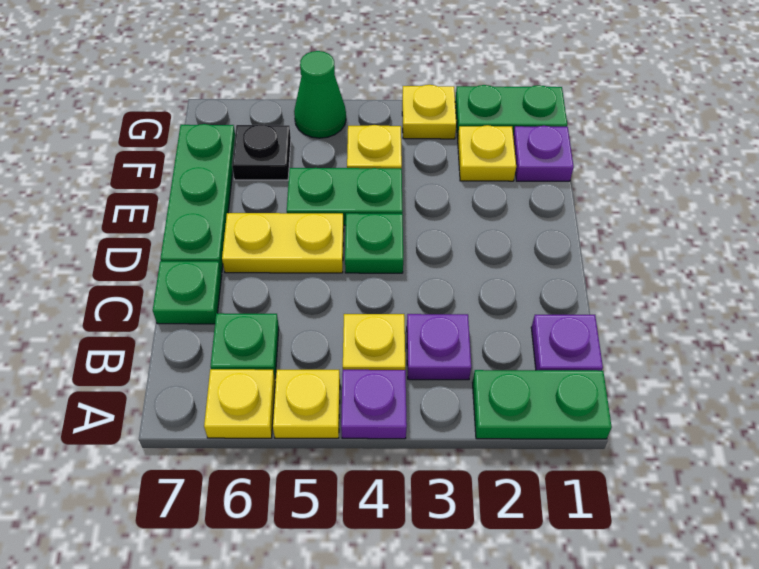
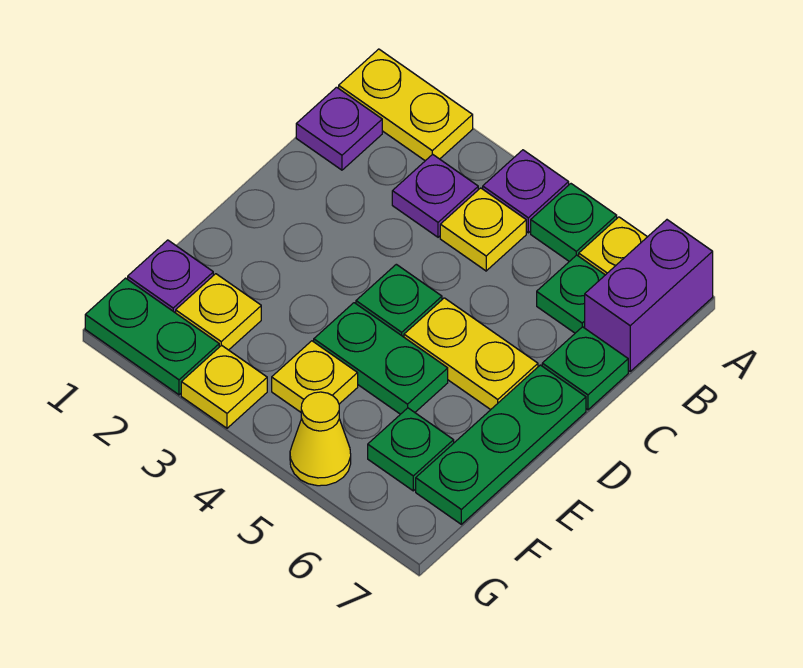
green plate A1:A2 level 1 -> yellow plate A1:A2 level 1
yellow plate A5 level 1 -> green plate A5 level 1
none -> purple brick A7:B7 level 1
black plate F6 level 1 -> green plate F6 level 1
green cone G5 level 1 -> yellow cone G5 level 1

